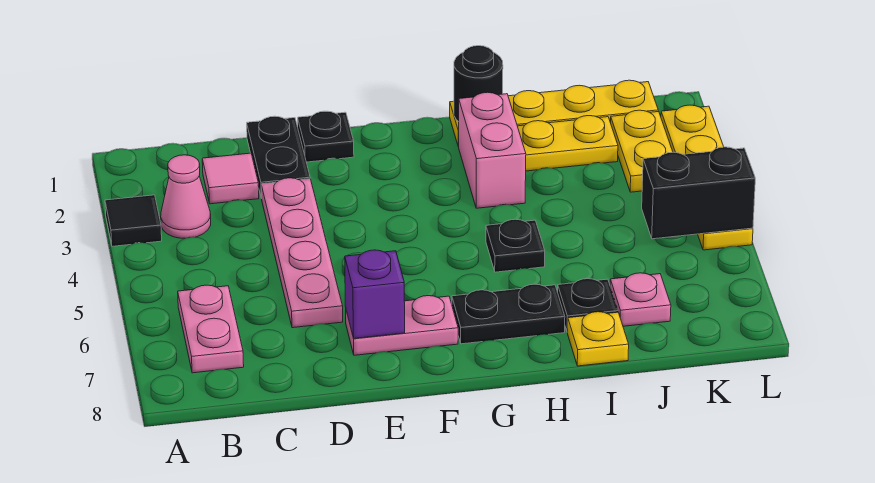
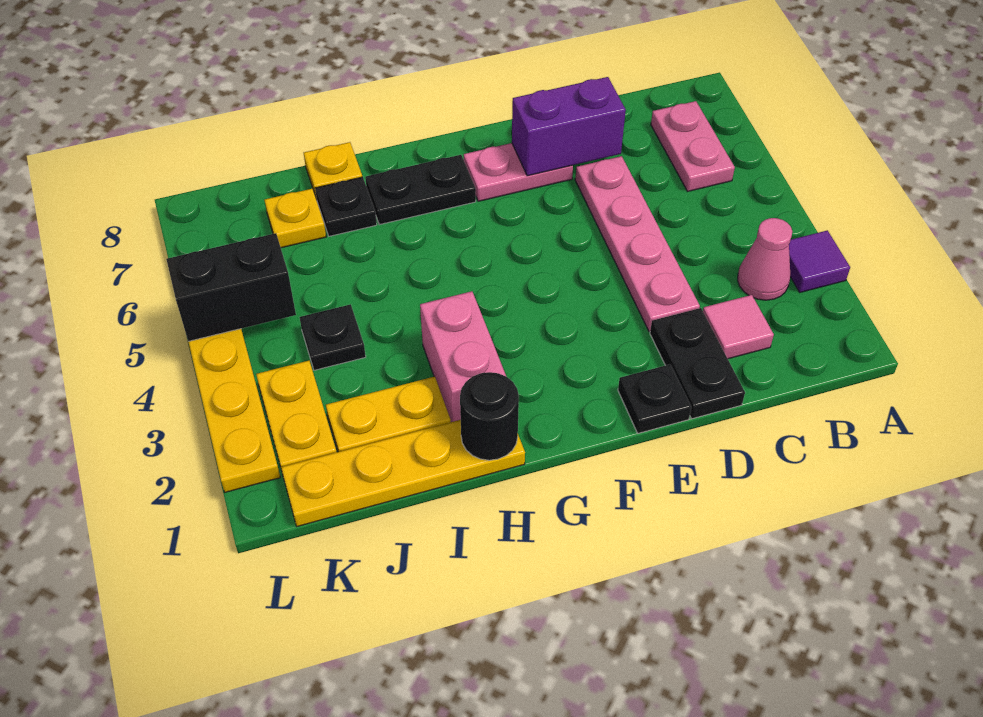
black tile A3 level 1 -> purple tile A3 level 1
purple brick E7 level 2 -> purple brick D7:E7 level 2
black plate H5 level 1 -> black plate J4 level 1
pink plate J7 level 1 -> yellow plate J7 level 1

